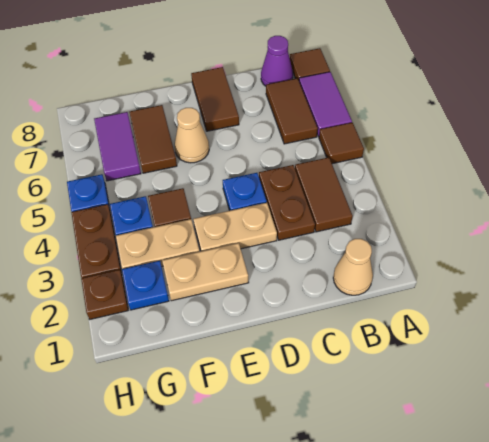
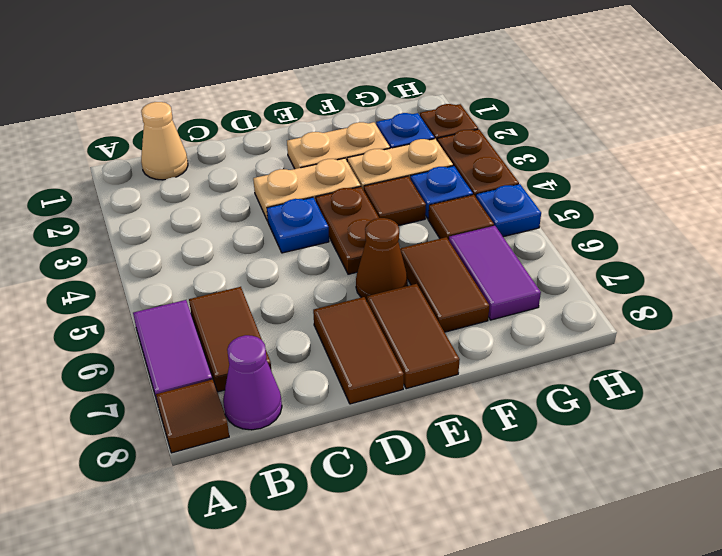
brown tile A5 level 1 -> brown tile G5 level 1
brown tile B3:B4 level 1 -> brown tile E7:E8 level 1
brown plate C3:C4 level 1 -> brown plate E4:E5 level 1
tan cone E6 level 1 -> brown cone E6 level 1

